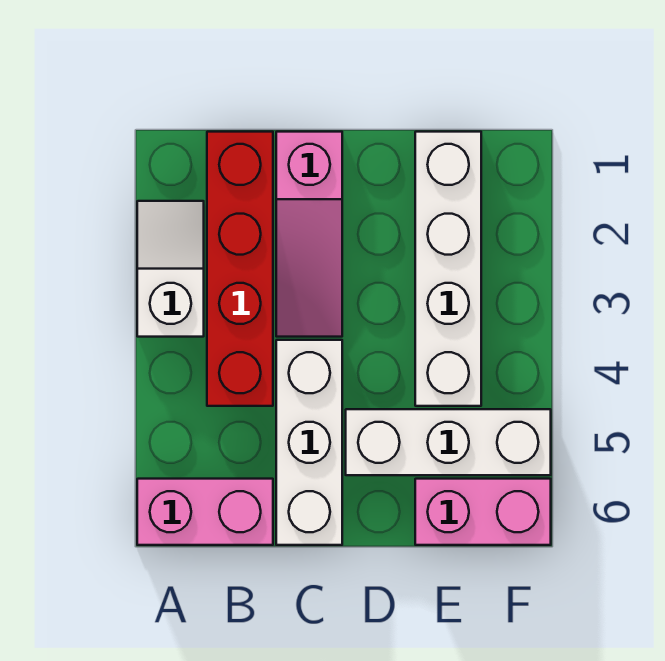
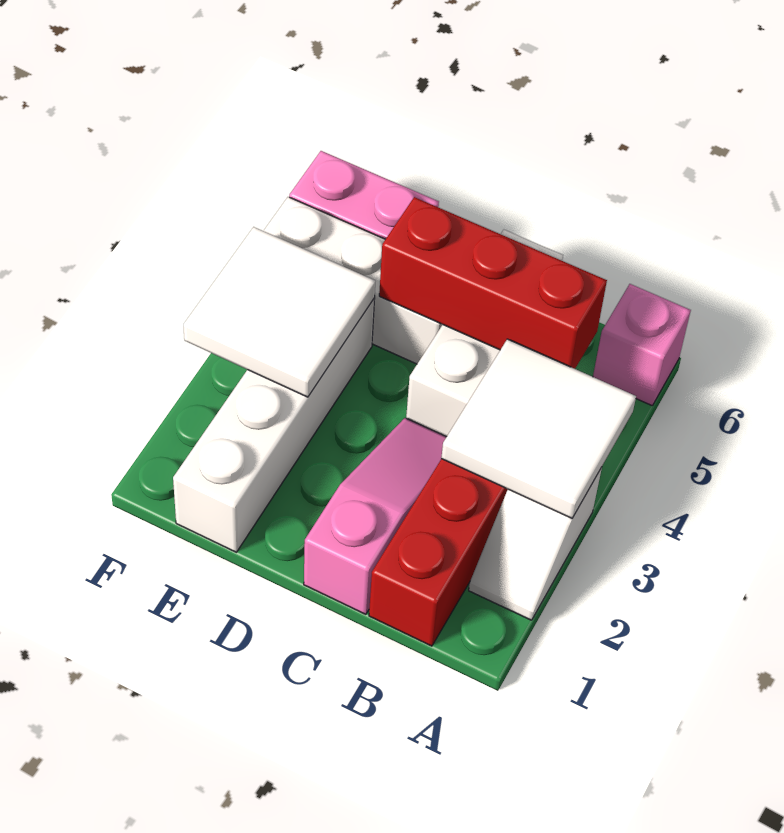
none -> white tile A3:B4 level 2
pink brick A6:B6 level 1 -> pink brick A6 level 1
none -> red brick B5:D5 level 2
none -> white tile E3:F4 level 2

